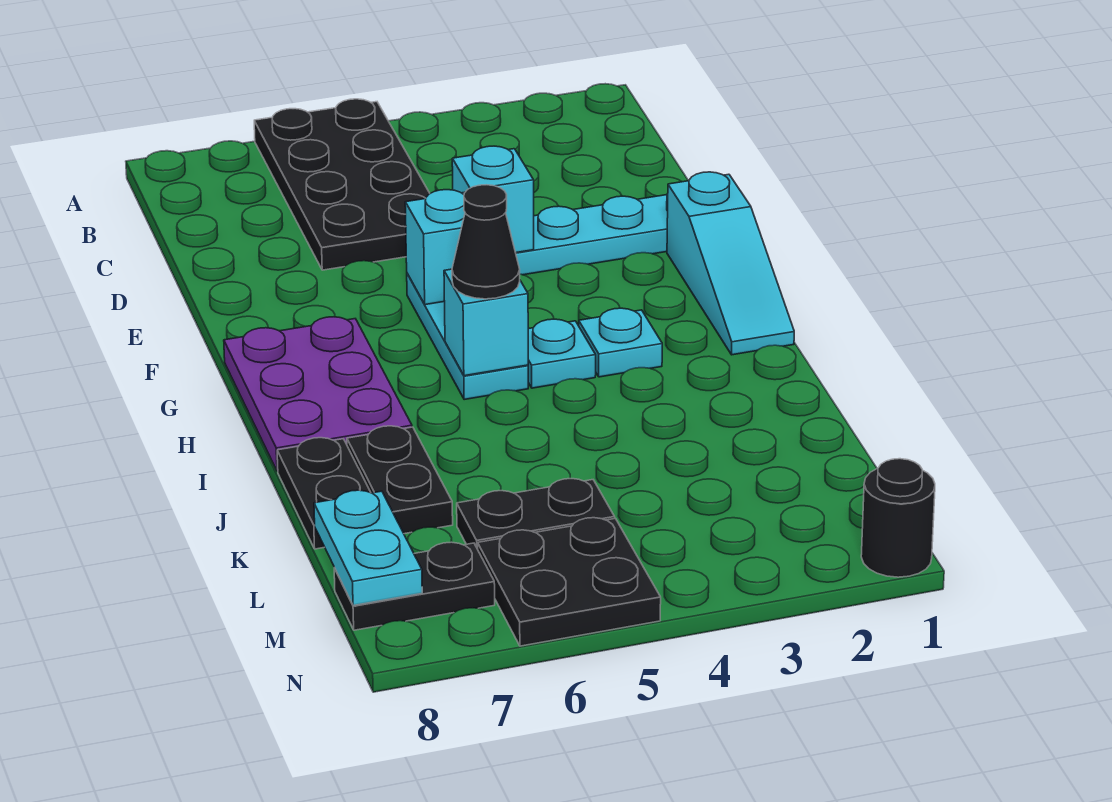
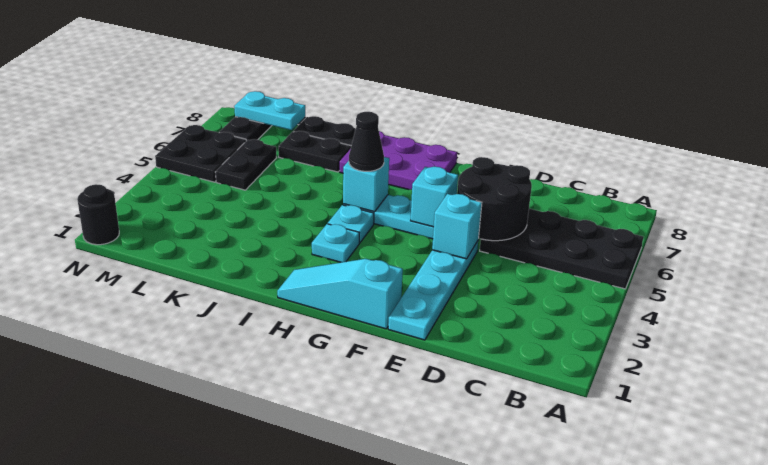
none -> black round brick D5:E6 level 2

